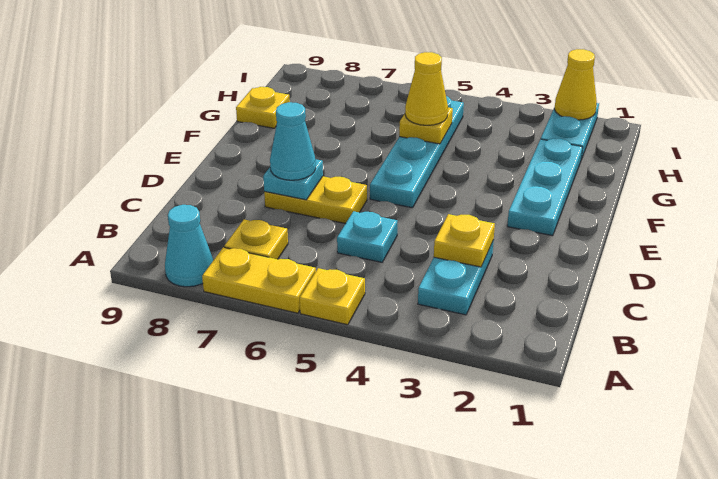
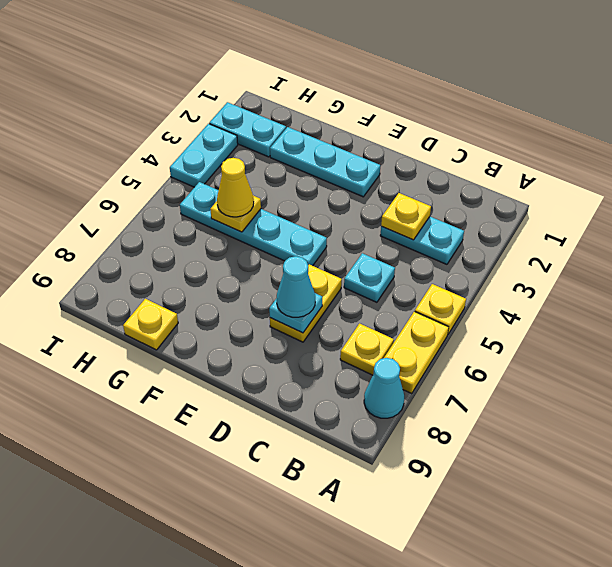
yellow cone I2 level 2 -> none
none -> cyan plate I3:I4 level 1

